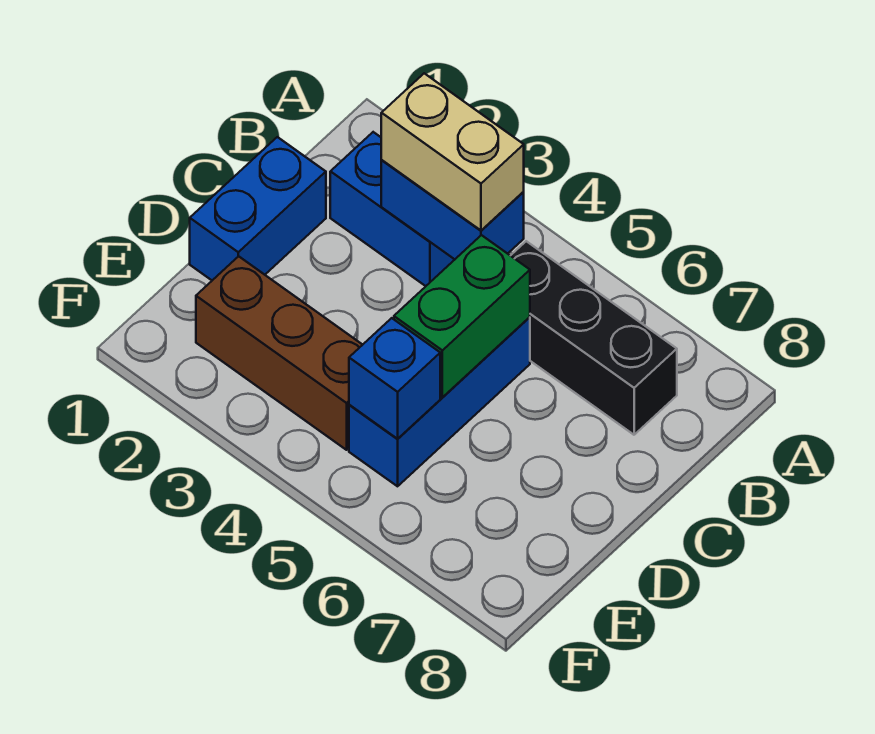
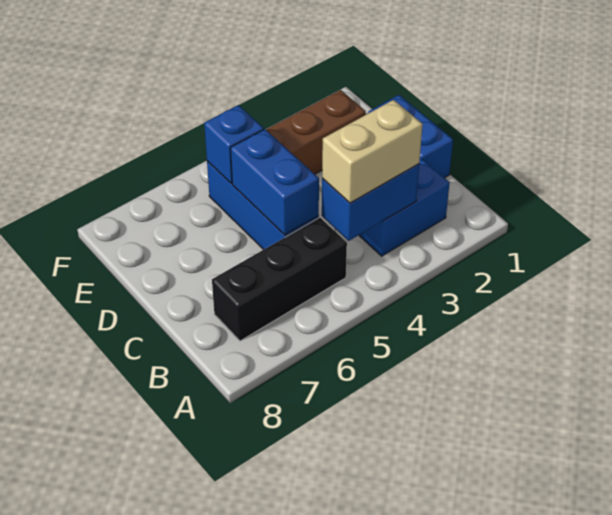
green brick C5:D5 level 2 -> blue brick C5:D5 level 2

